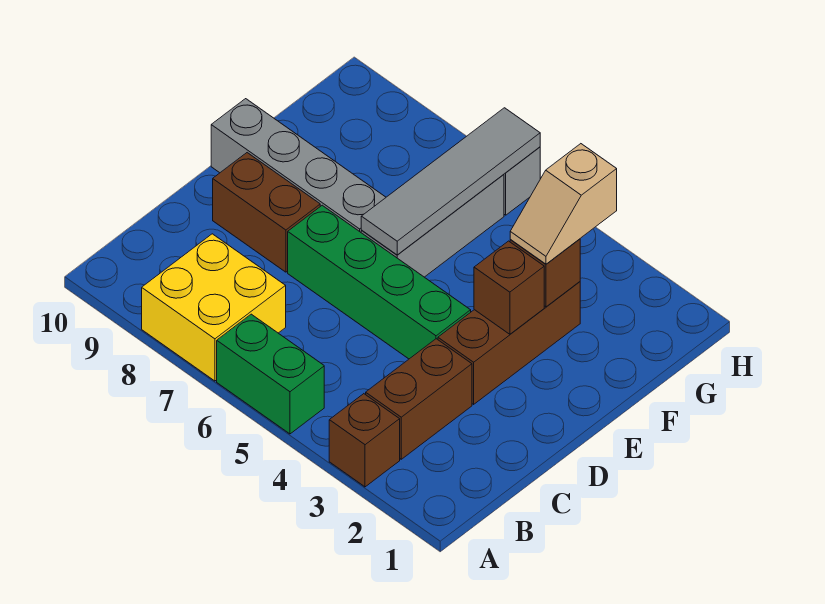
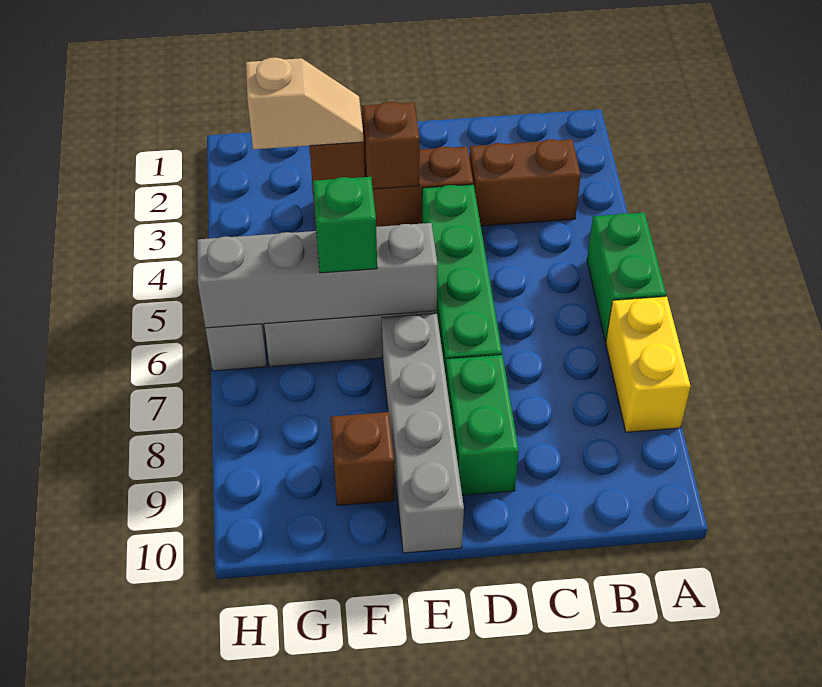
brown brick A3 level 1 -> brown brick F9 level 1
yellow brick A7:B8 level 1 -> yellow brick A7:A8 level 1
brown brick D8:D9 level 1 -> green brick D8:D9 level 1
grey tile E6:H6 level 2 -> grey brick E6:H6 level 2
none -> green brick F6 level 3

